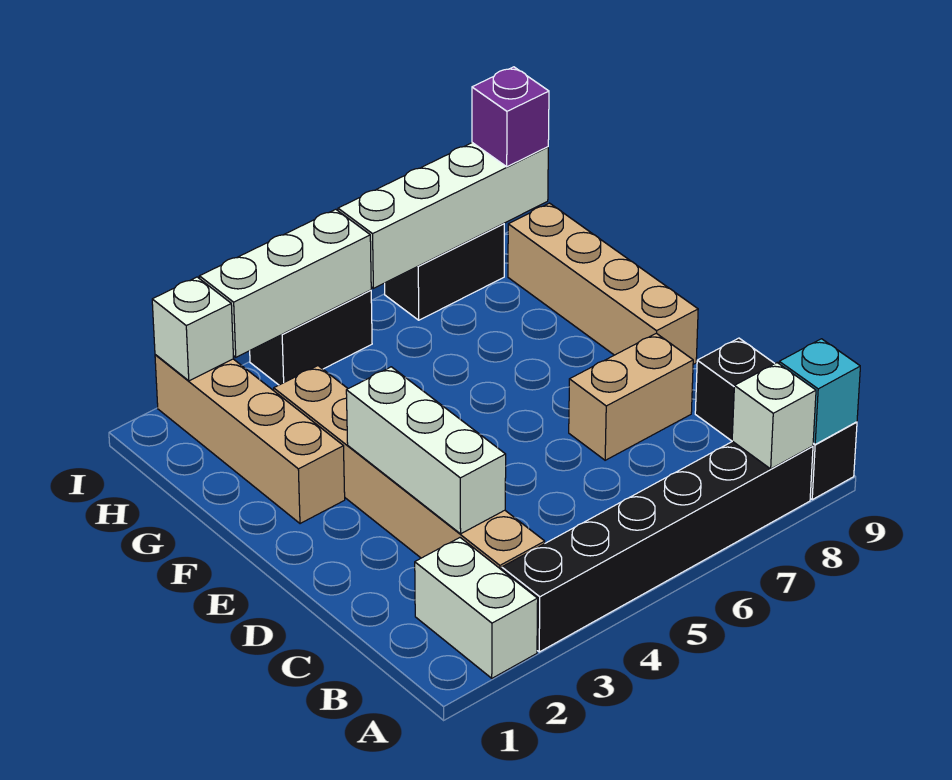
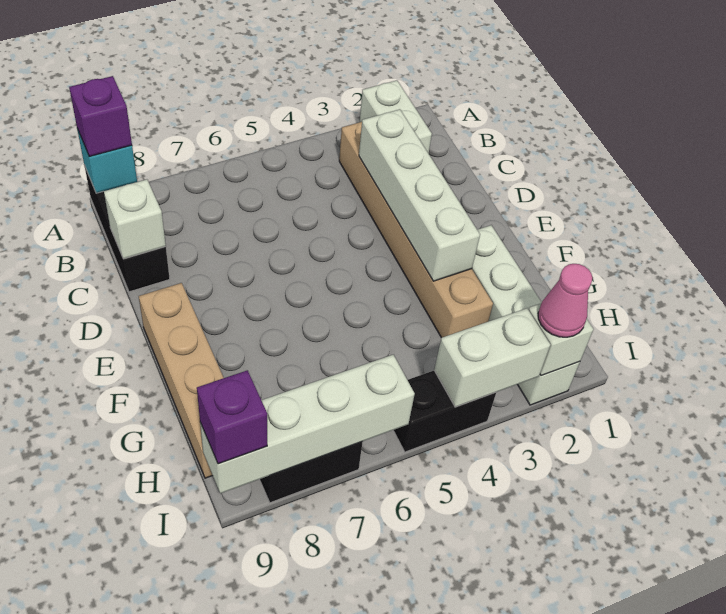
black brick A3:A8 level 1 -> none
white brick A8 level 2 -> white brick C9 level 2
none -> purple brick A9 level 3
white brick C3:E3 level 2 -> white brick C3:F3 level 2
tan brick D7:D8 level 1 -> none
tan brick F2:I2 level 1 -> white brick F2:I2 level 1
none -> pink cone I2 level 3
white brick I3:I5 level 2 -> white brick I3:I4 level 2

